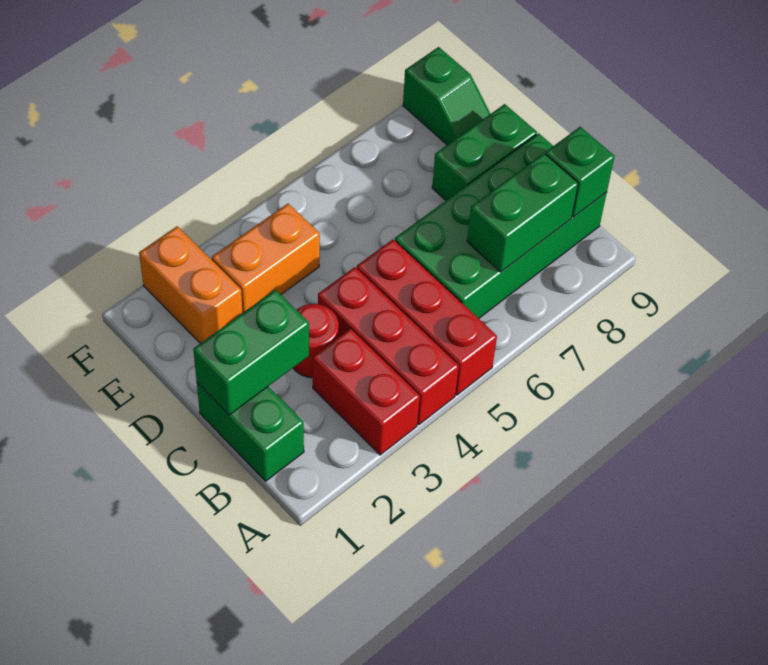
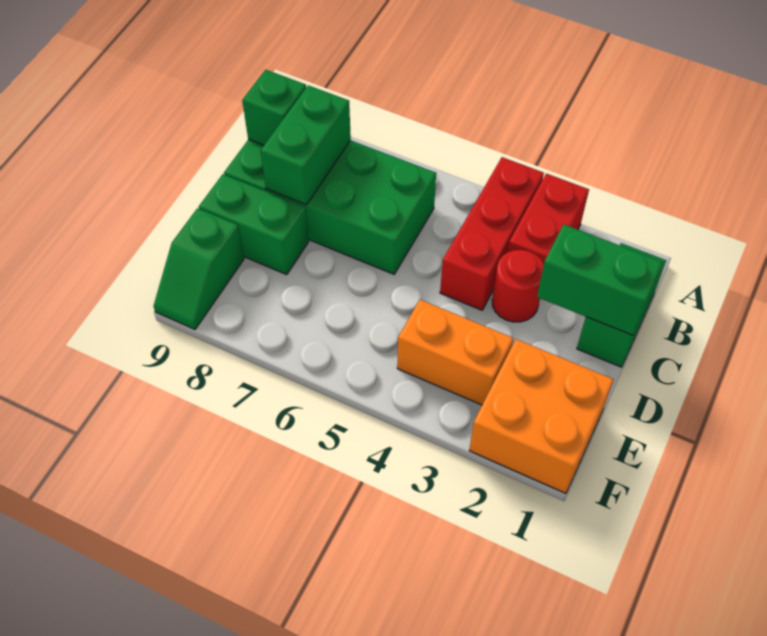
red brick A5:C5 level 1 -> none
green brick B7:B8 level 2 -> green brick B8:C8 level 2
orange brick E2:F2 level 1 -> orange brick E1:F2 level 1
green slope E9:F9 level 1 top F -> green slope E9:F9 level 1 top E

